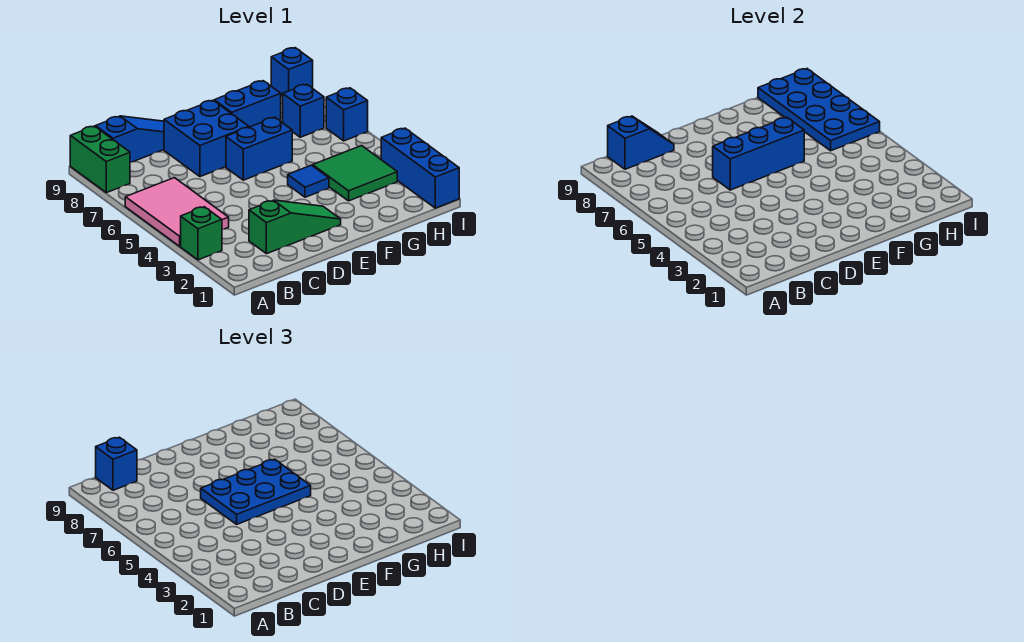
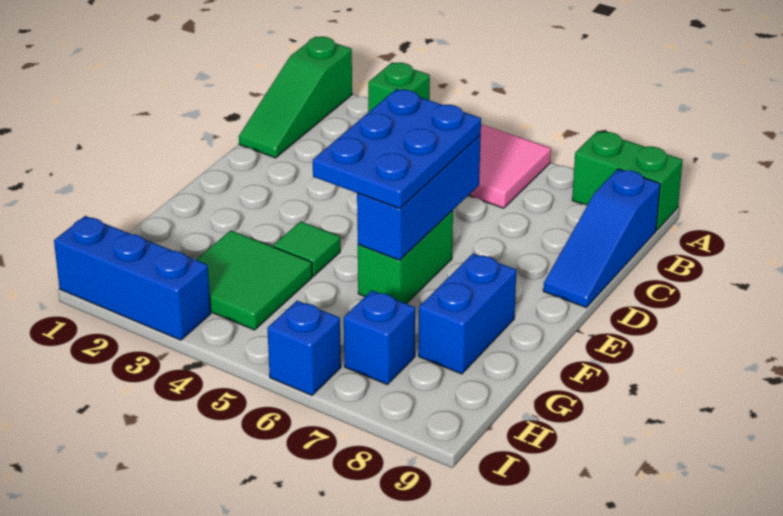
blue slope B9:C9 level 2 top B -> none
blue brick B9 level 3 -> none
green slope C2:E2 level 1 top C -> green slope A1:C1 level 1 top A
blue brick D7:E8 level 1 -> none
blue brick E6:F6 level 1 -> green brick E6:F6 level 1
blue tile F4 level 1 -> green tile F4 level 1
blue plate H6:I9 level 2 -> none
blue brick I9 level 1 -> none

